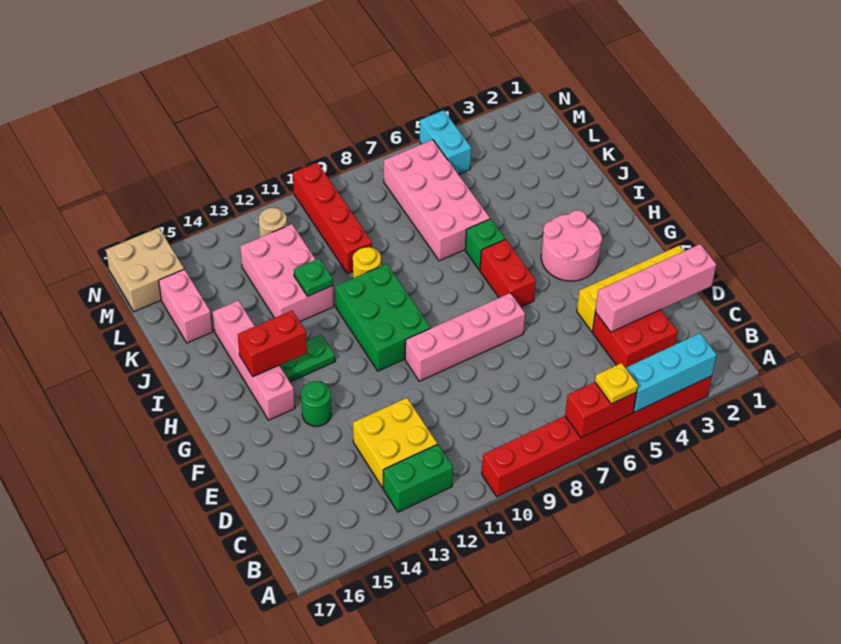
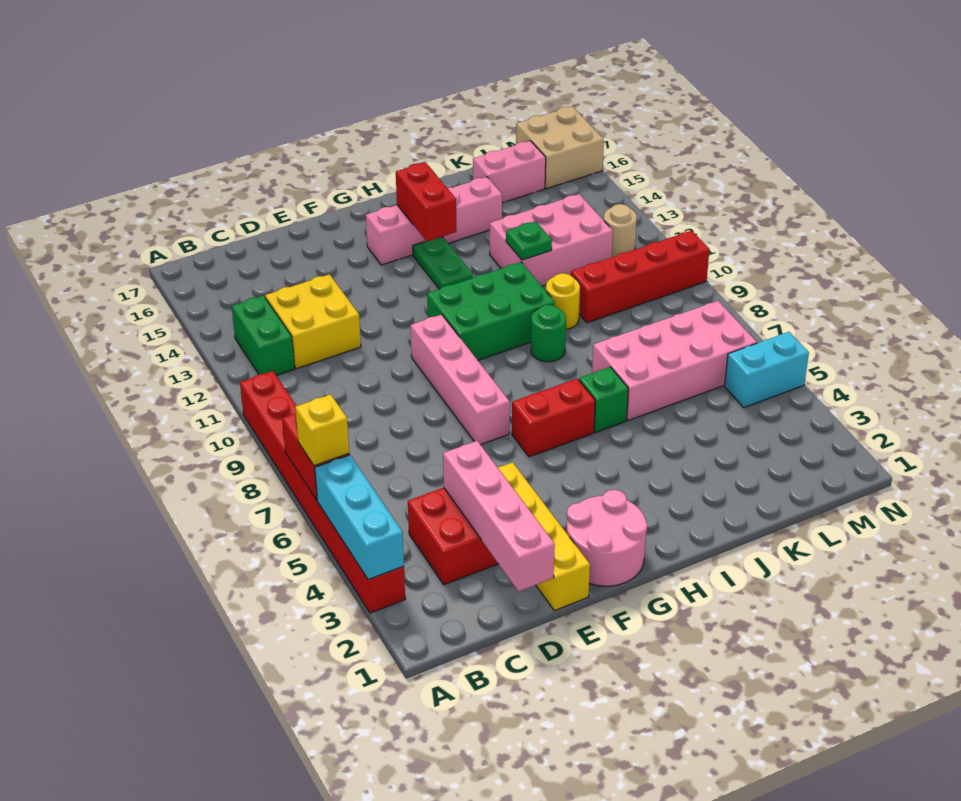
yellow plate A6 level 3 -> yellow brick A6 level 3
green round brick F14 level 1 -> green round brick I9 level 1
pink round brick G3:H4 level 1 -> pink round brick F1:G2 level 1

